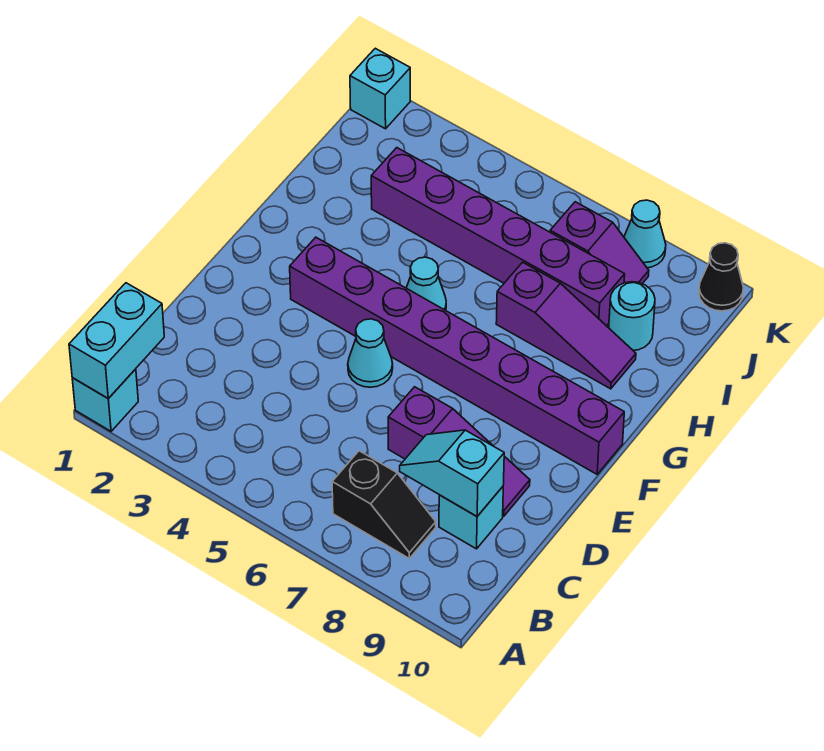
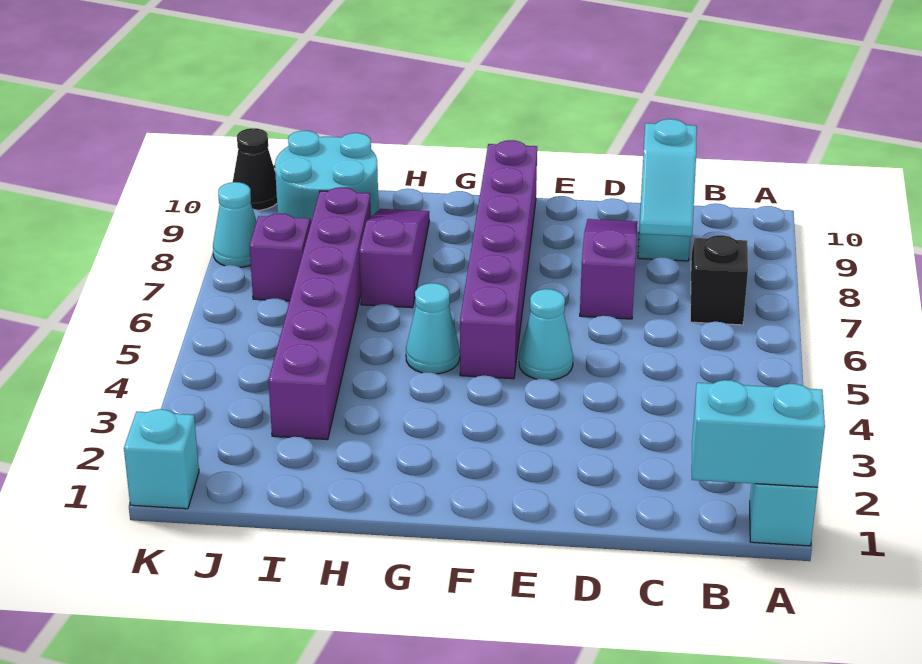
purple brick F3:F10 level 1 -> purple brick F5:F10 level 1
cyan round brick I9 level 1 -> cyan round brick I9:J10 level 1

